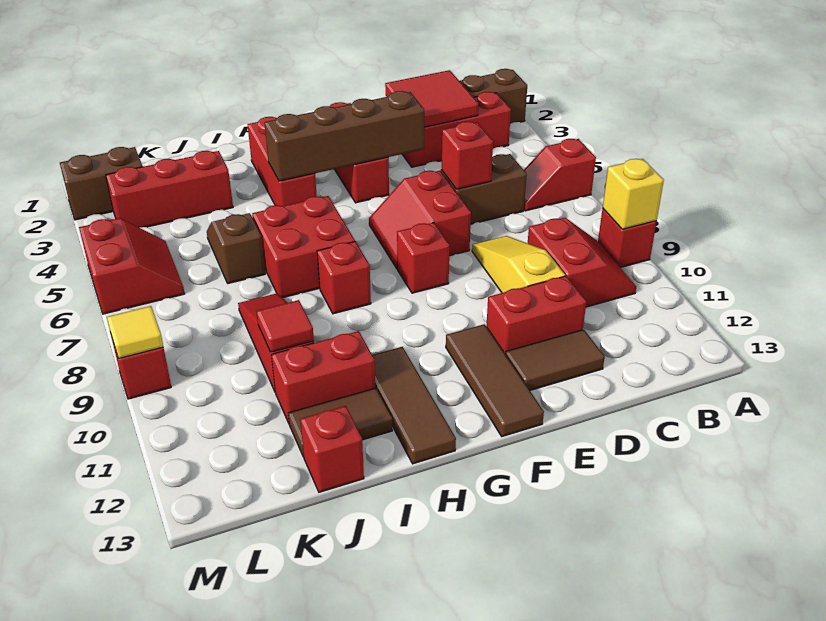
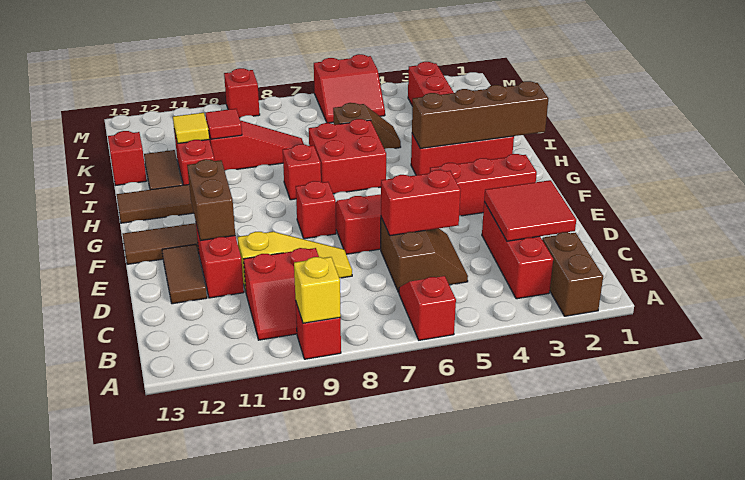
red brick D6 level 2 -> red brick D5:D6 level 2
brown brick E4:H4 level 2 -> brown brick H1:H4 level 2
brown brick L2:M2 level 1 -> brown brick E11:F11 level 2
yellow tile M9 level 2 -> yellow tile J11 level 2

